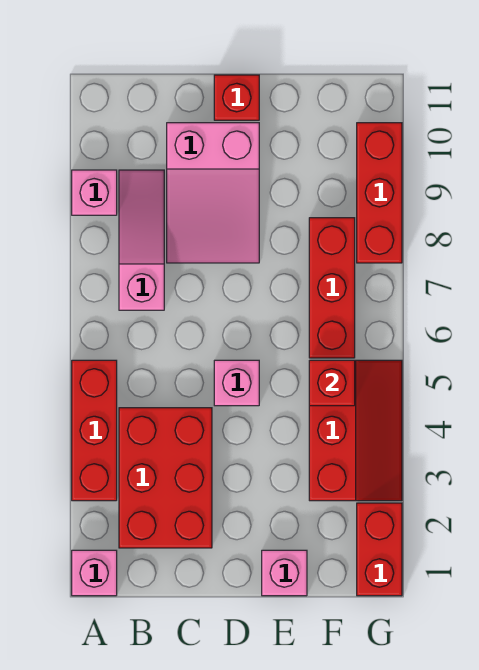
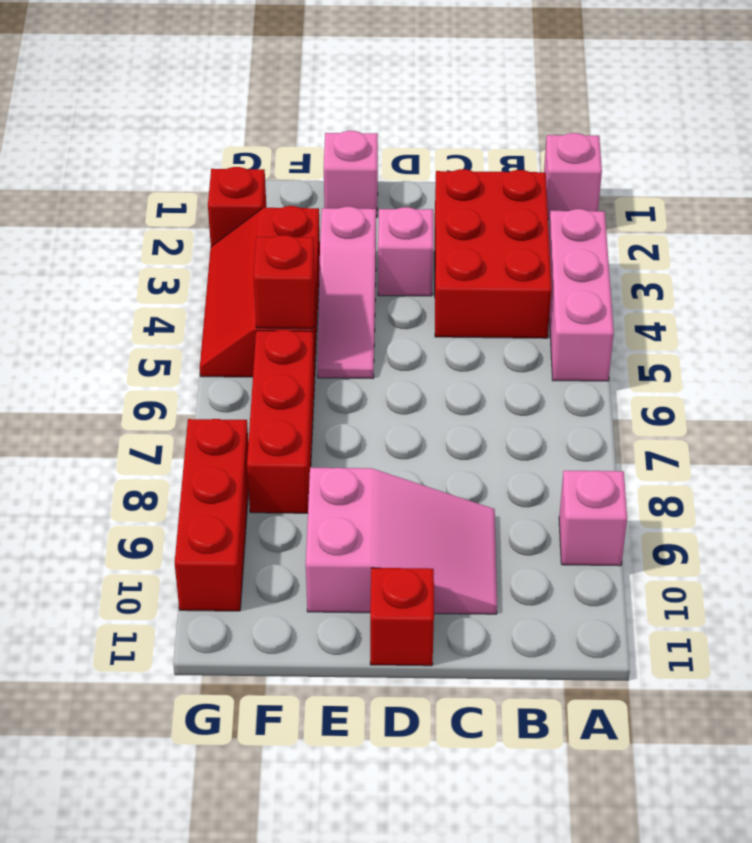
red brick A3:A5 level 1 -> pink brick A3:A5 level 1
pink slope B7:B9 level 1 top 7 -> pink slope E3:E5 level 1 top 3
pink slope C8:D10 level 1 top 10 -> pink slope C9:E10 level 1 top E
pink brick D5 level 1 -> pink brick D3 level 1
red brick G1:G2 level 1 -> red brick G2 level 1

